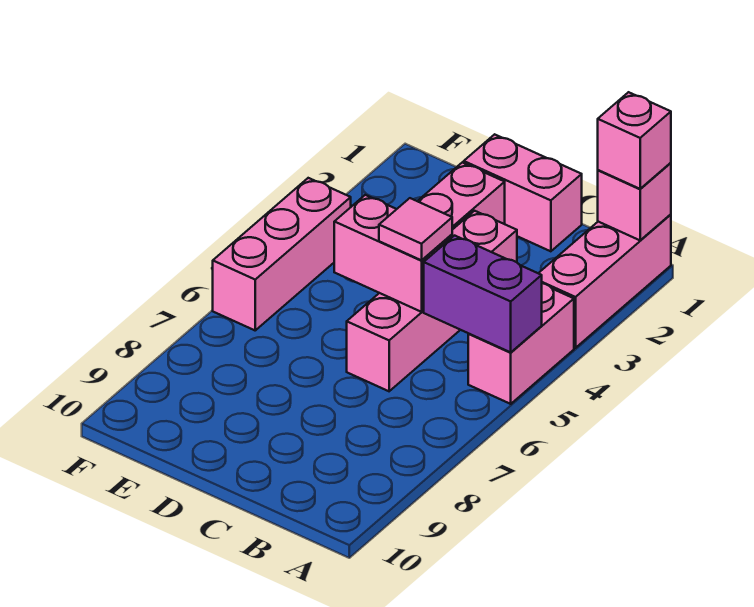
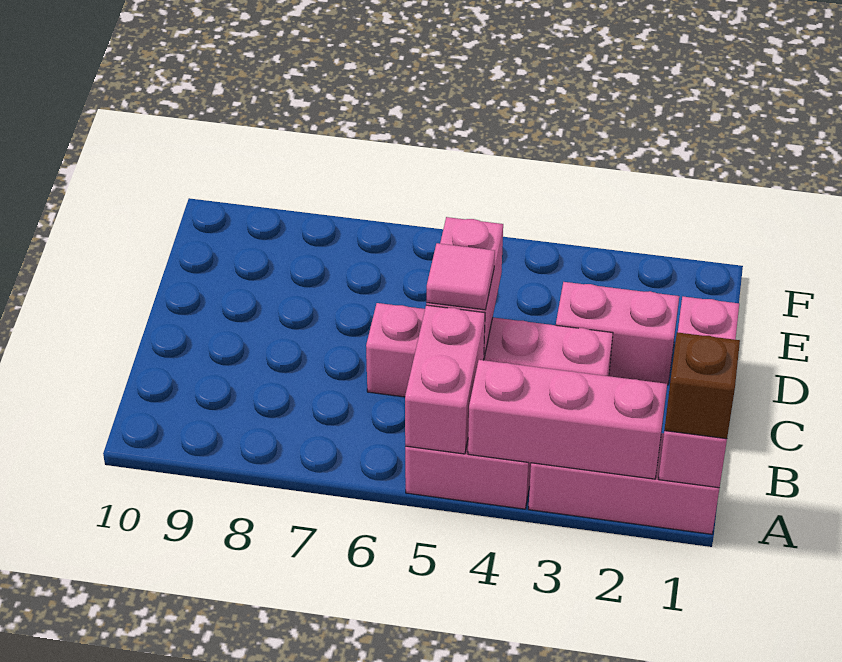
pink brick A1 level 3 -> brown brick A1 level 3
purple brick A5:B5 level 2 -> pink brick A5:B5 level 2
pink brick F4:F6 level 1 -> pink brick A2:A4 level 2

